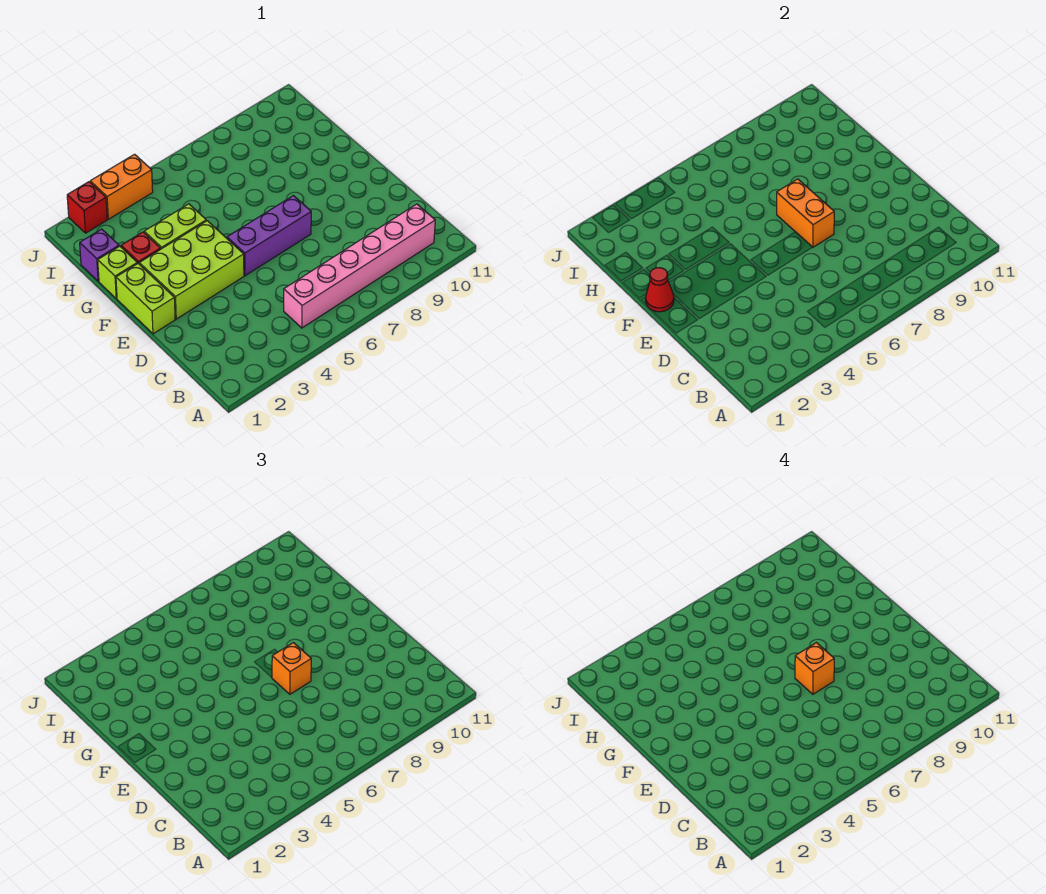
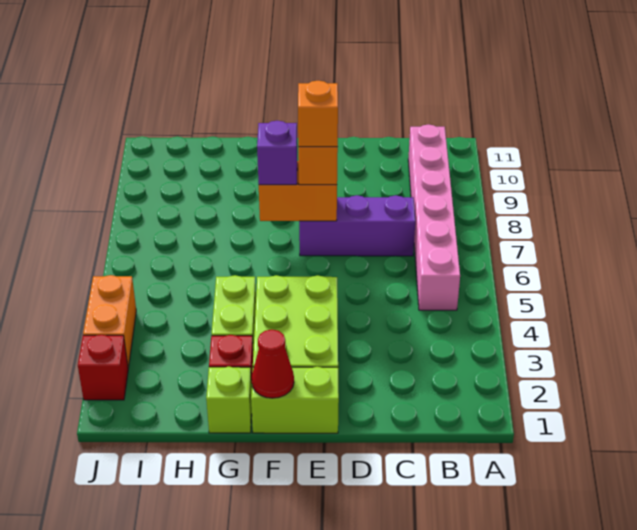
purple brick E5:E7 level 1 -> purple brick C7:E7 level 1
purple brick H1 level 1 -> purple brick F7 level 3

